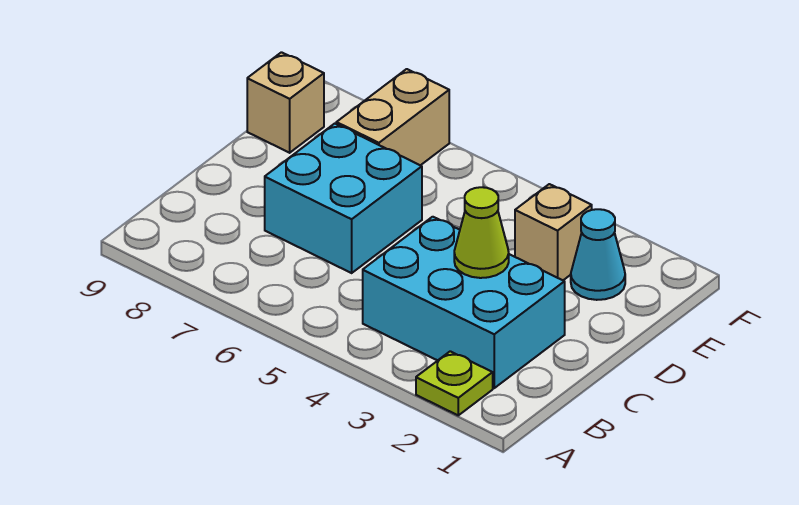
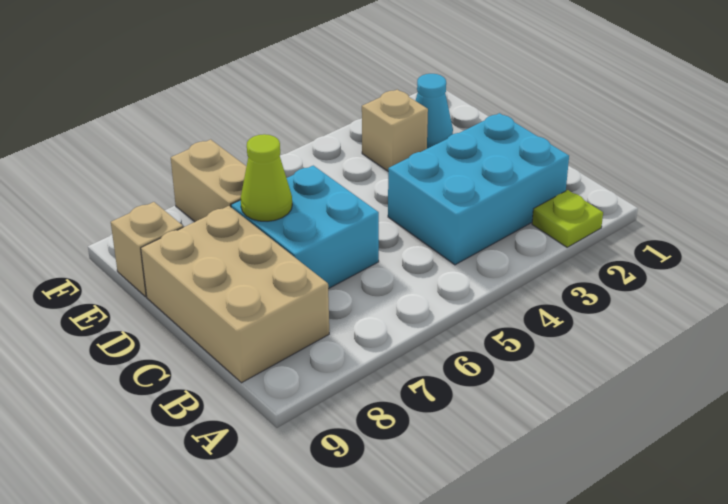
none -> tan brick B8:D9 level 1
lime cone C3 level 2 -> lime cone D7 level 2

